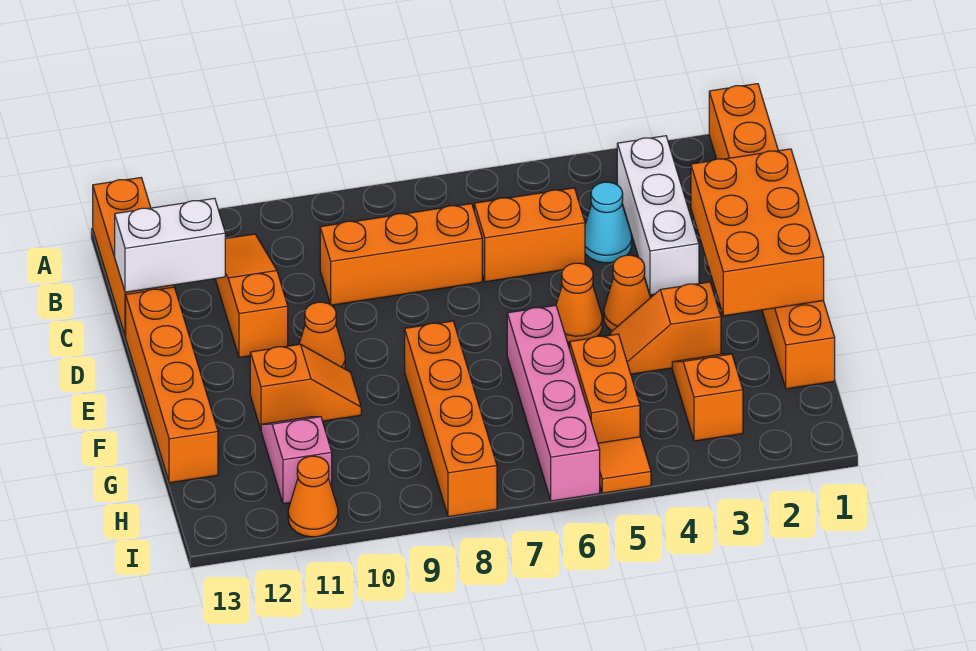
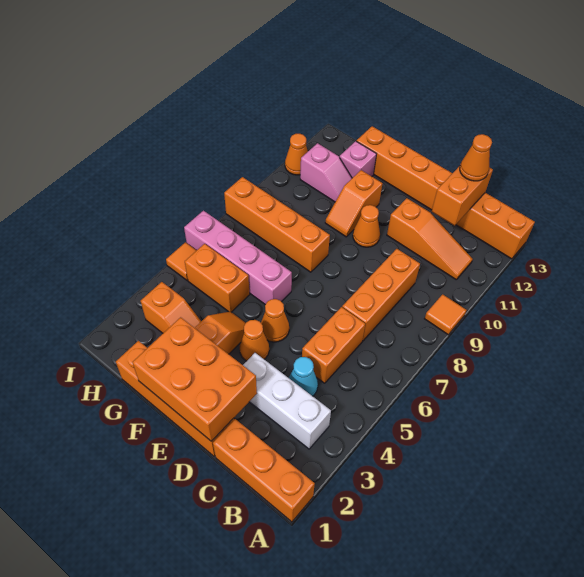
none -> orange tile A9 level 1
white brick C12:C13 level 2 -> orange brick C12:C13 level 2
none -> orange cone C13 level 3
none -> pink brick G12 level 1

